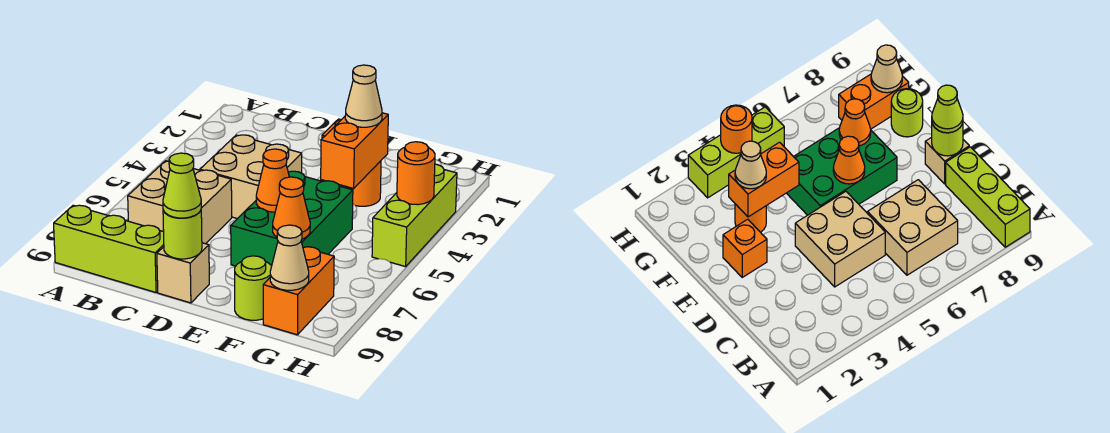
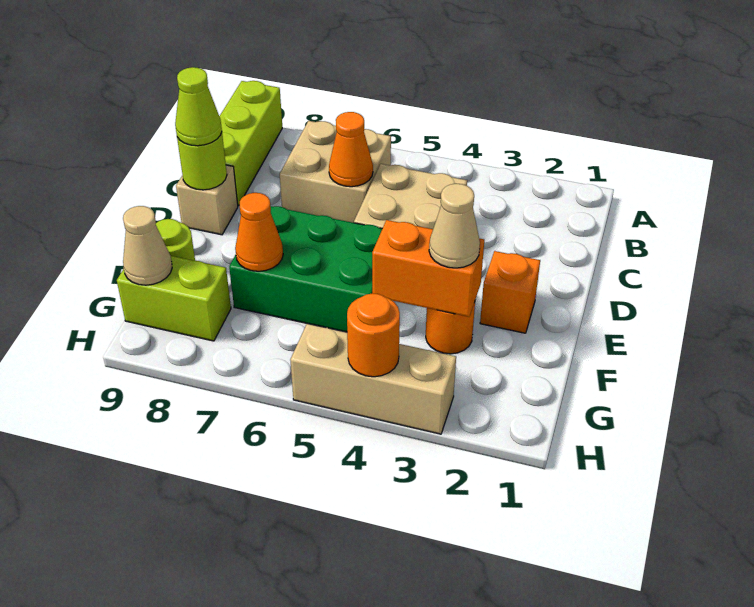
orange cone E6 level 2 -> orange cone C6 level 2
orange brick G8:G9 level 1 -> lime brick G8:G9 level 1
lime brick H3:H5 level 1 -> tan brick H3:H5 level 1

